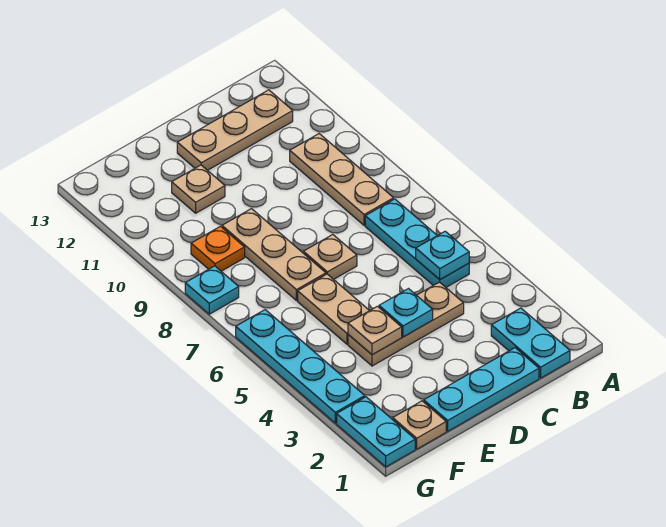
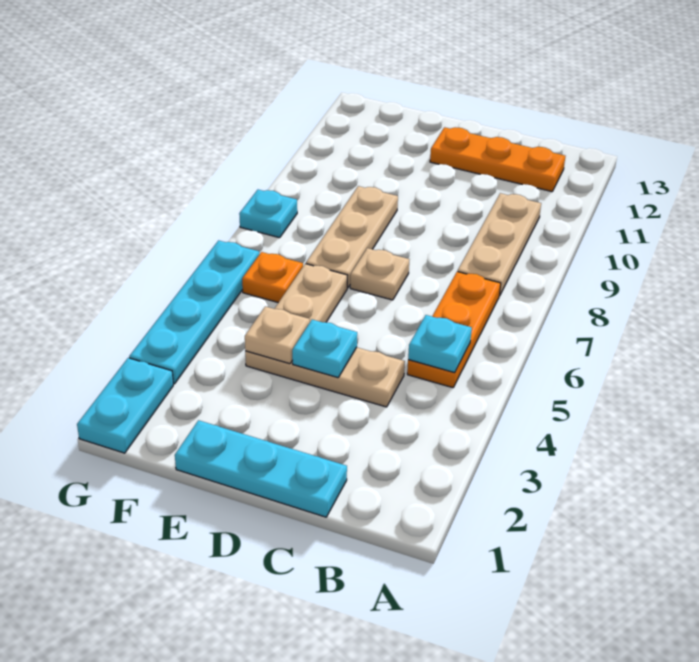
cyan plate B1:B2 level 1 -> none
cyan plate B5:B7 level 1 -> orange plate B5:B7 level 1
tan plate B12:D12 level 1 -> orange plate B12:D12 level 1
tan plate E11 level 1 -> none
tan plate F1 level 1 -> none
orange plate F9 level 1 -> orange plate F6 level 1

